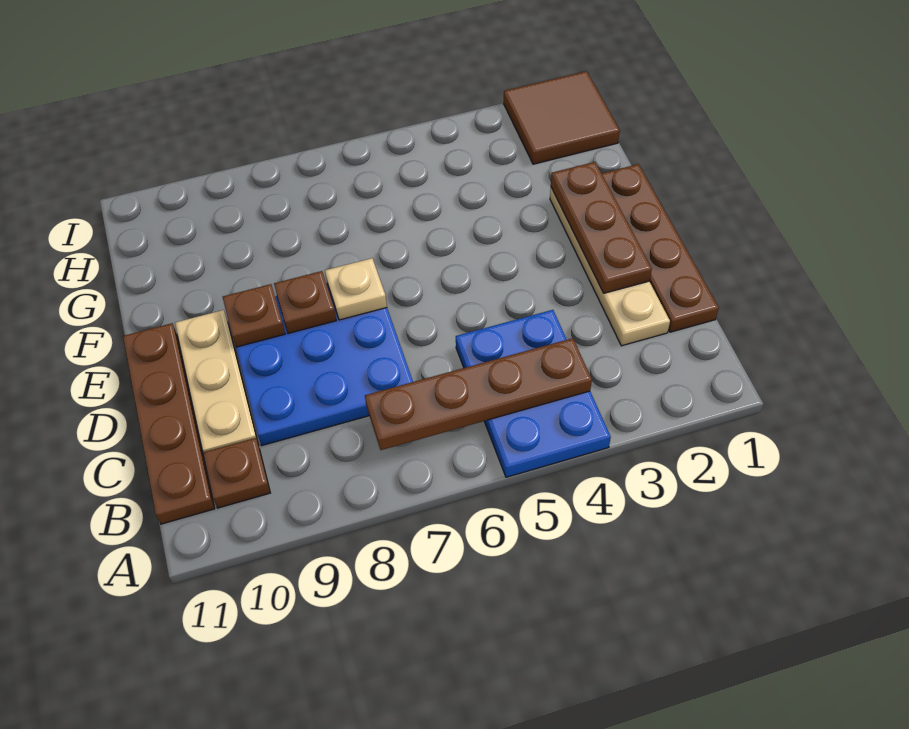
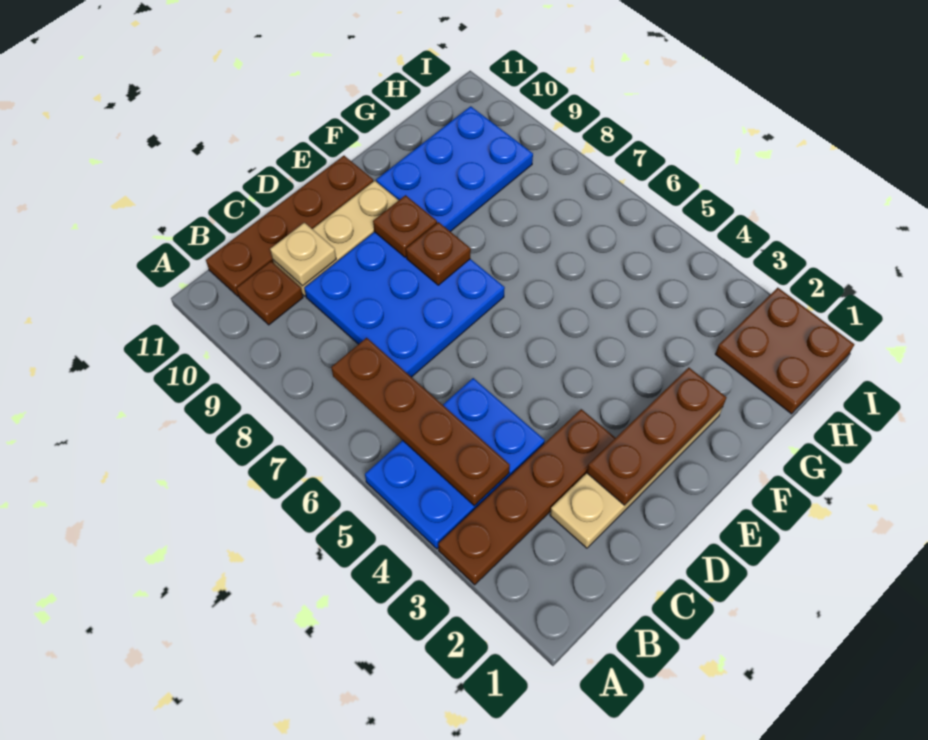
brown plate C1:F1 level 1 -> brown plate A3:D3 level 1
tan plate E7 level 2 -> tan plate C10 level 2
none -> blue plate F9:H10 level 1
brown tile H1:I2 level 1 -> brown plate H1:I2 level 1

